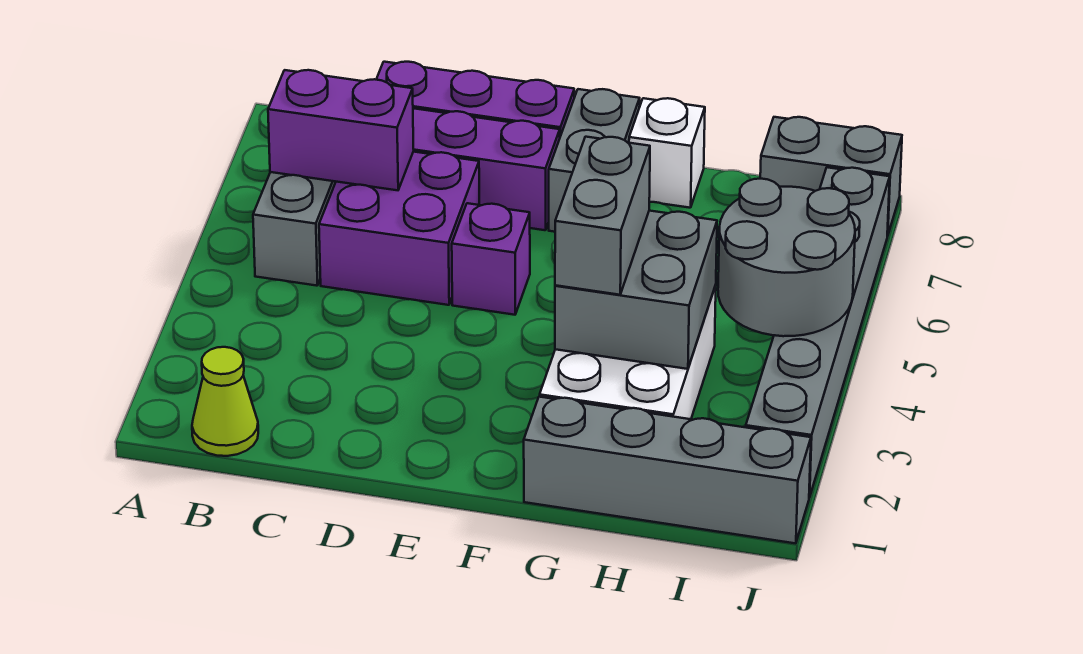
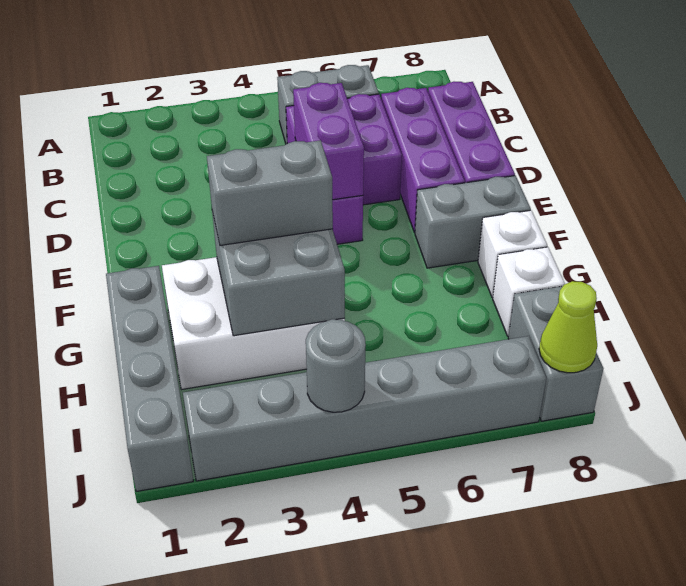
lime cone B1 level 1 -> lime cone J8 level 2
purple brick B6:C6 level 2 -> purple brick D5:E5 level 2
none -> white brick H8 level 1
grey round brick I4:J5 level 2 -> grey round brick J4 level 2

